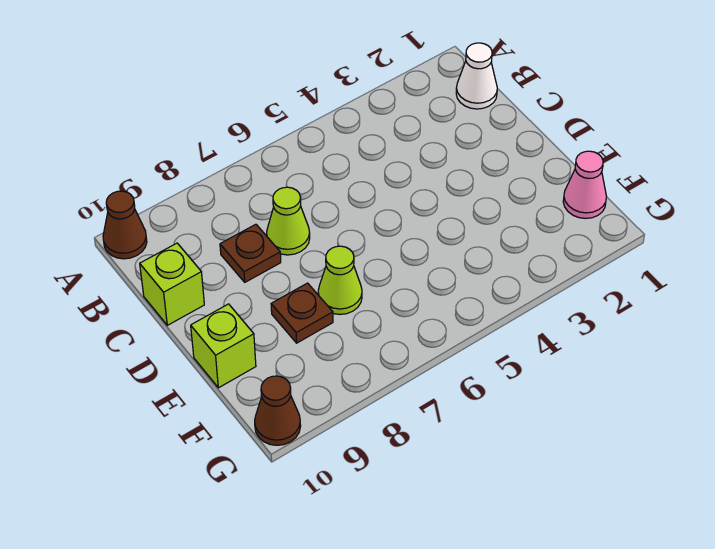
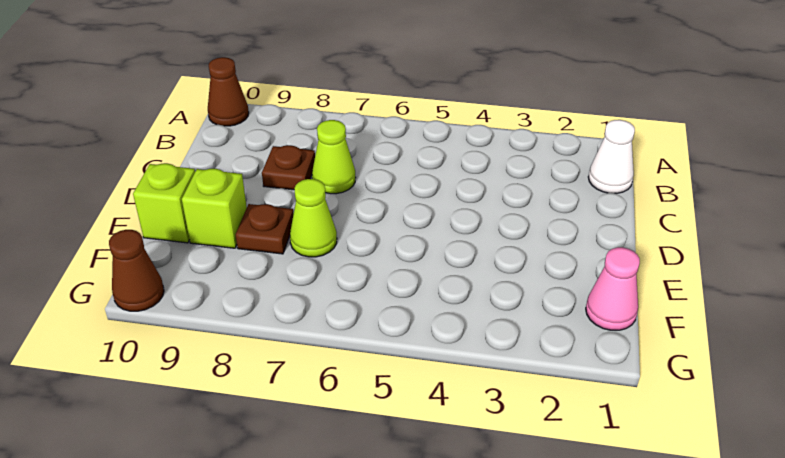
lime brick C10 level 1 -> lime brick E9 level 1

